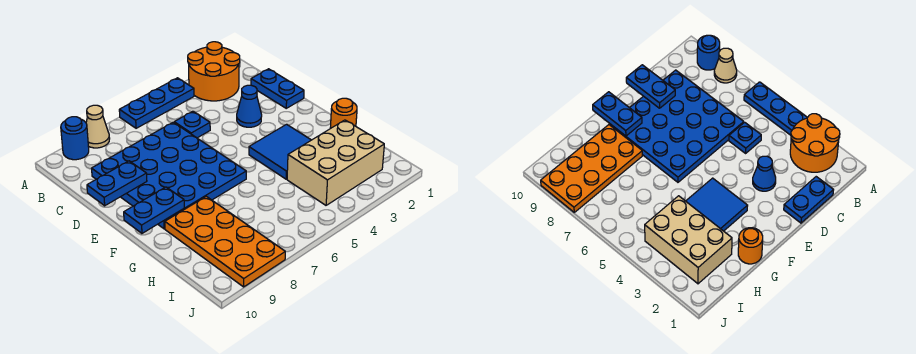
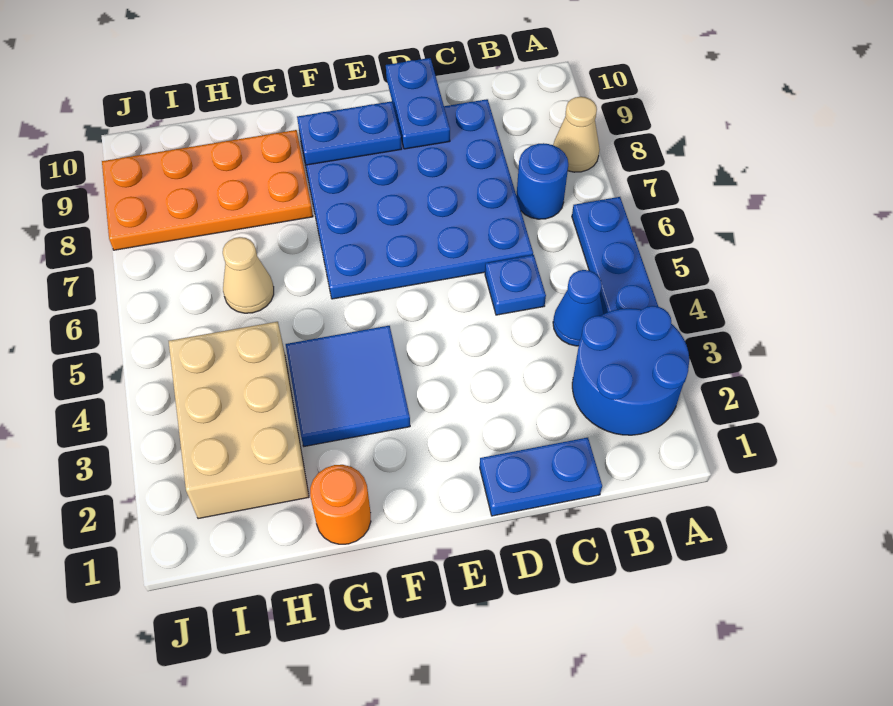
orange round brick A2:B3 level 1 -> blue round brick A2:B3 level 1
blue round brick A9 level 1 -> blue round brick B7 level 1
blue cone D3 level 1 -> blue cone B4 level 1
blue plate F9:F10 level 2 -> blue plate E9:F9 level 2
none -> tan cone H6 level 1

